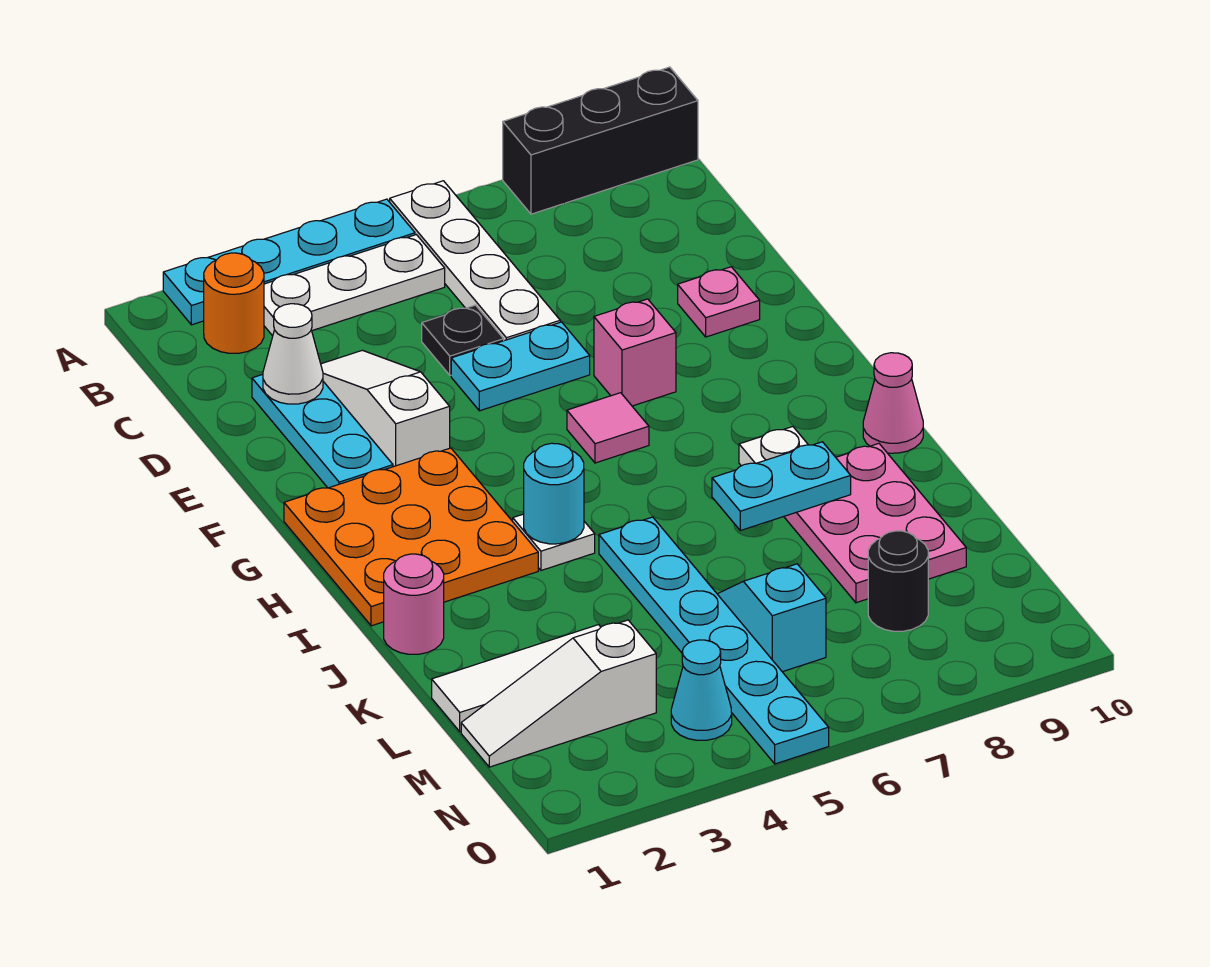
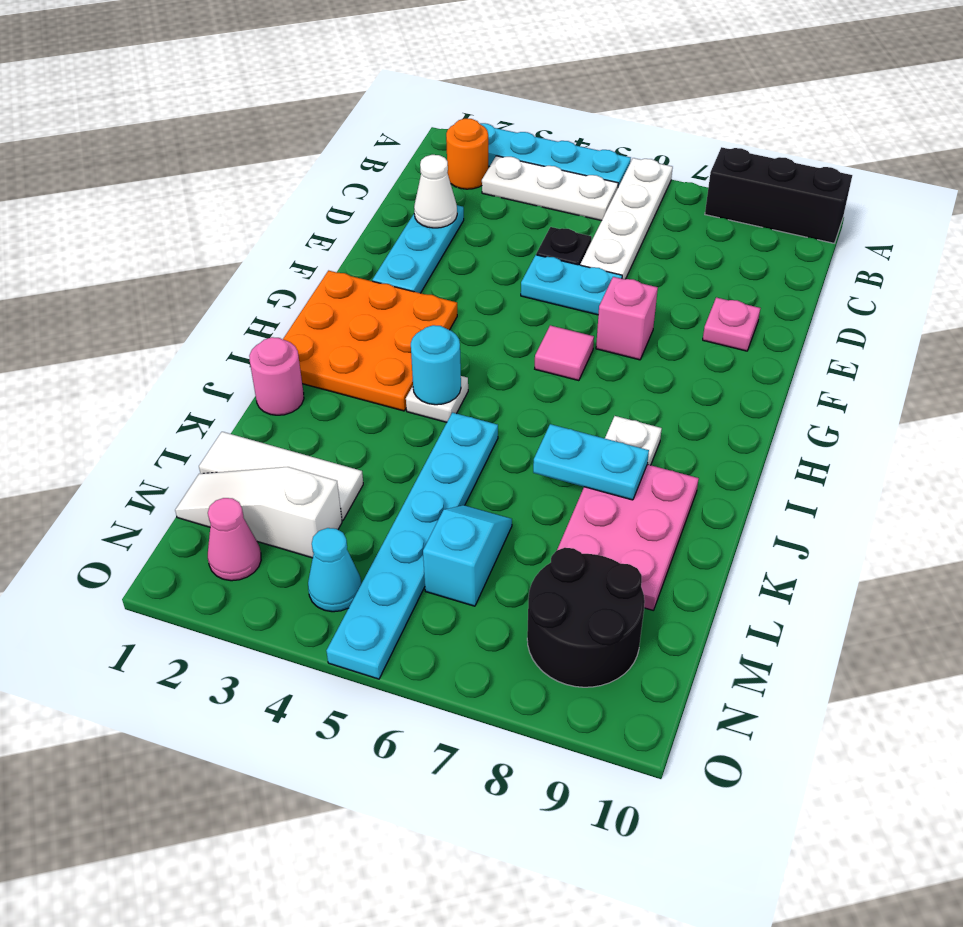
white slope D3:F3 level 1 top F -> none
pink cone I10 level 1 -> pink cone N2 level 1
black round brick M8 level 1 -> black round brick M8:N9 level 1

